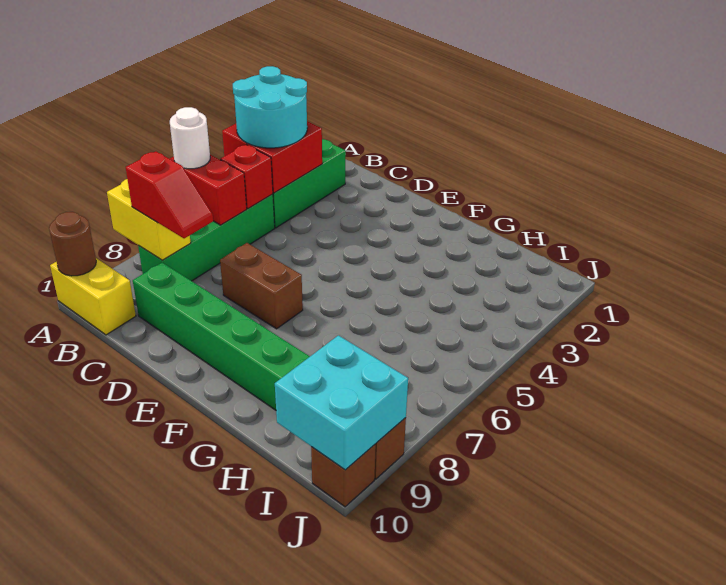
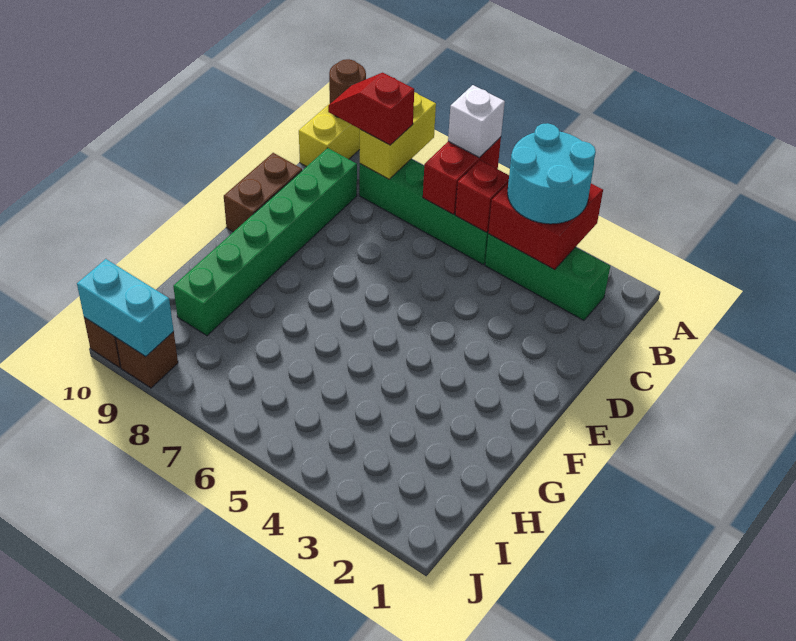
white round brick A6 level 3 -> white brick A6 level 3
red slope B8:C8 level 3 top B -> red slope B8:B9 level 3 top 8
brown brick D7:E7 level 1 -> brown brick D10:E10 level 1
cyan brick I9:J10 level 2 -> cyan brick J9:J10 level 2

